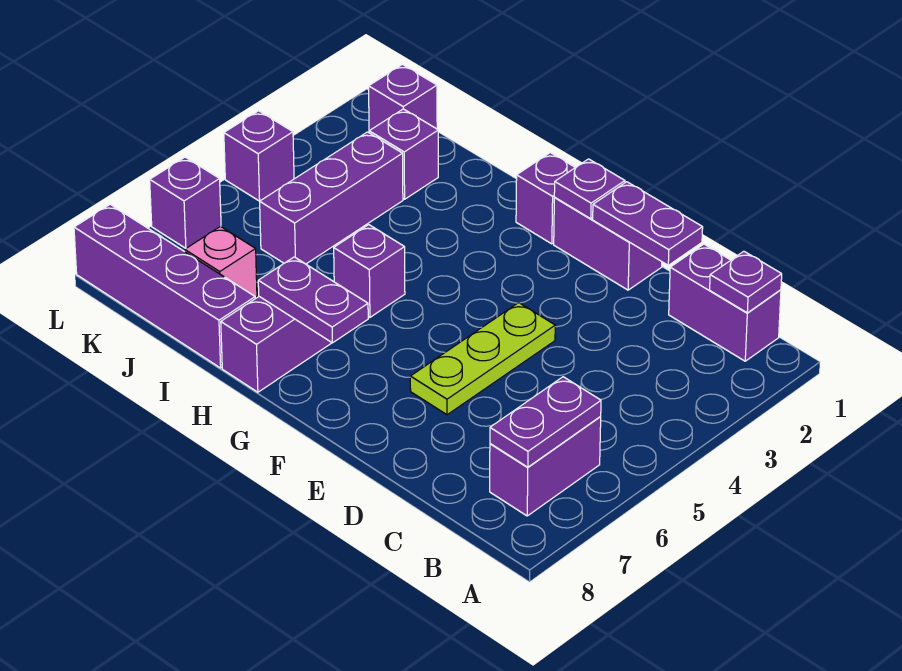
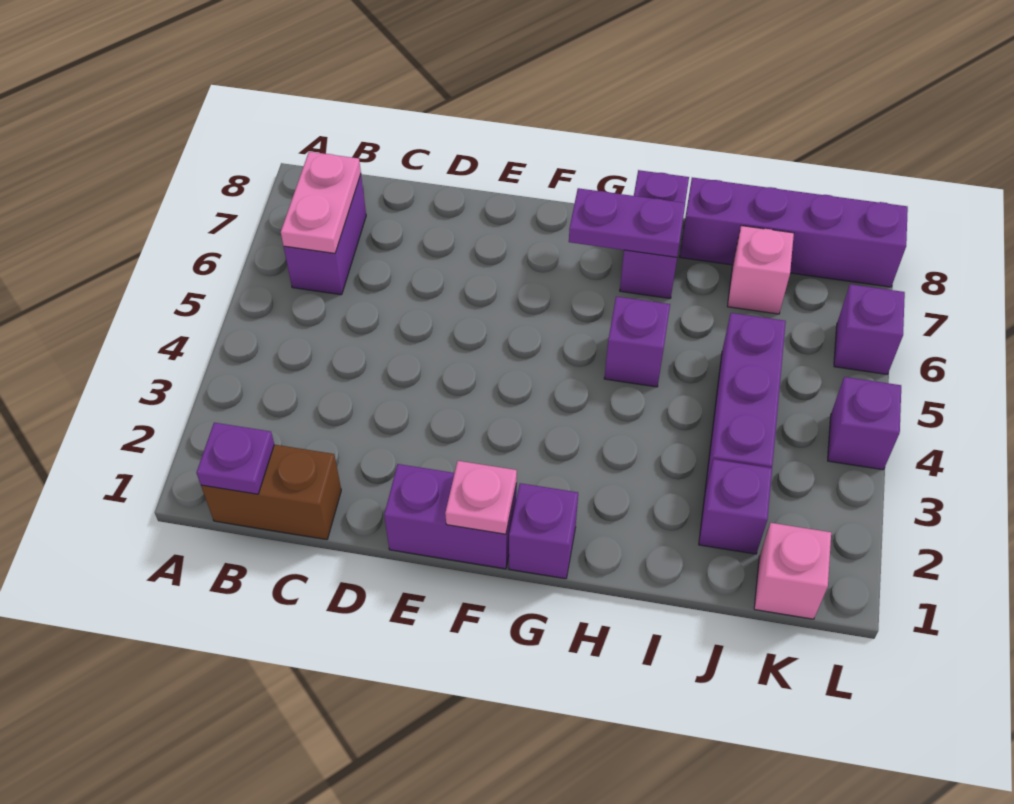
purple brick B1:C1 level 1 -> brown brick B1:C1 level 1
purple plate B6:B7 level 2 -> pink plate B6:B7 level 2
purple plate D1:E1 level 2 -> none
lime plate E4:E6 level 1 -> none
purple plate F1 level 2 -> pink plate F1 level 2
purple brick K1 level 1 -> pink brick K1 level 1

